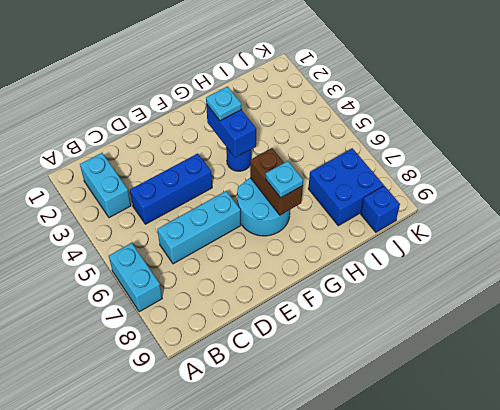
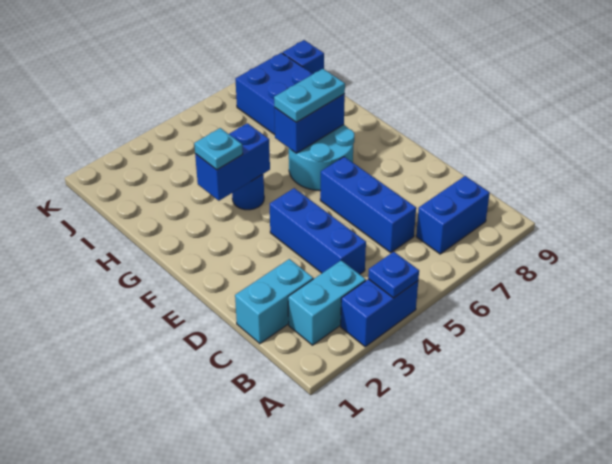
none -> blue brick A3:A4 level 1
none -> blue plate A4 level 2
cyan brick A6:A7 level 1 -> cyan brick C1:C2 level 1
none -> blue brick B7:B8 level 1
cyan brick C6:E6 level 1 -> blue brick C6:E6 level 1
brown brick G6:G7 level 2 -> blue brick G6:G7 level 2
cyan plate G7 level 3 -> cyan plate G6:G7 level 3

